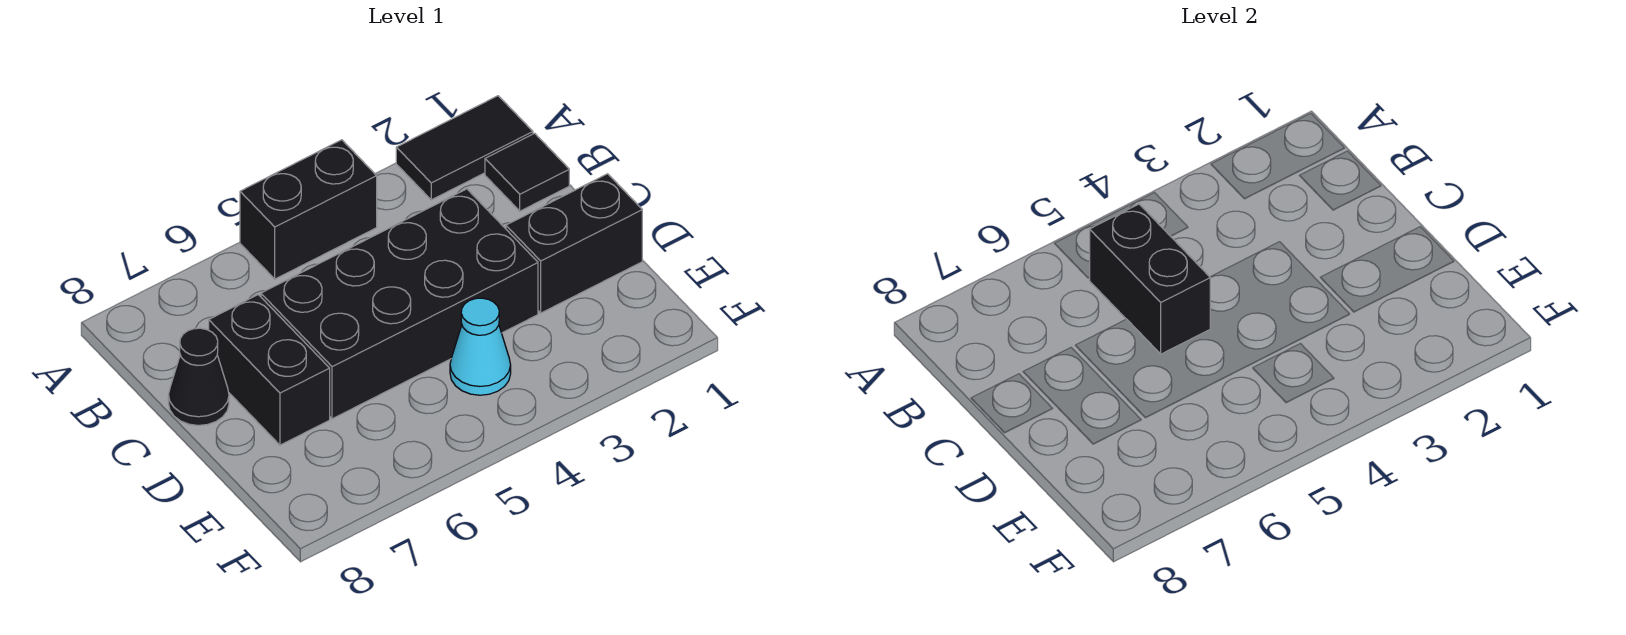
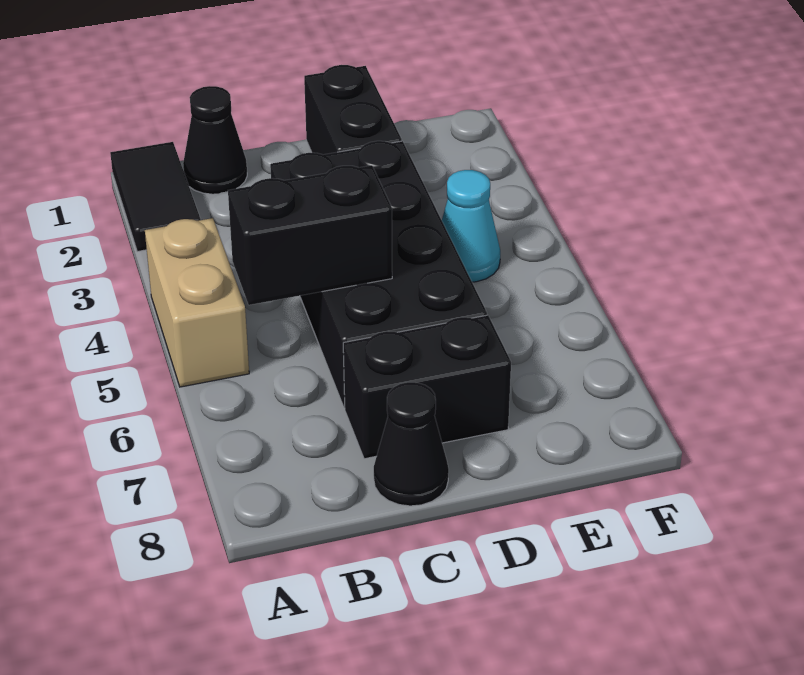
black brick A4:A5 level 1 -> tan brick A4:A5 level 1
black tile B1 level 1 -> black cone B1 level 1

